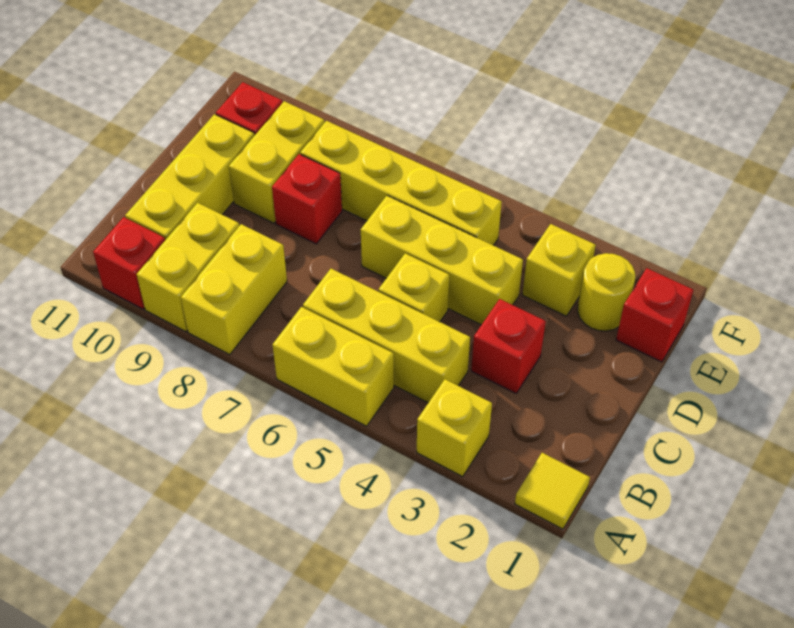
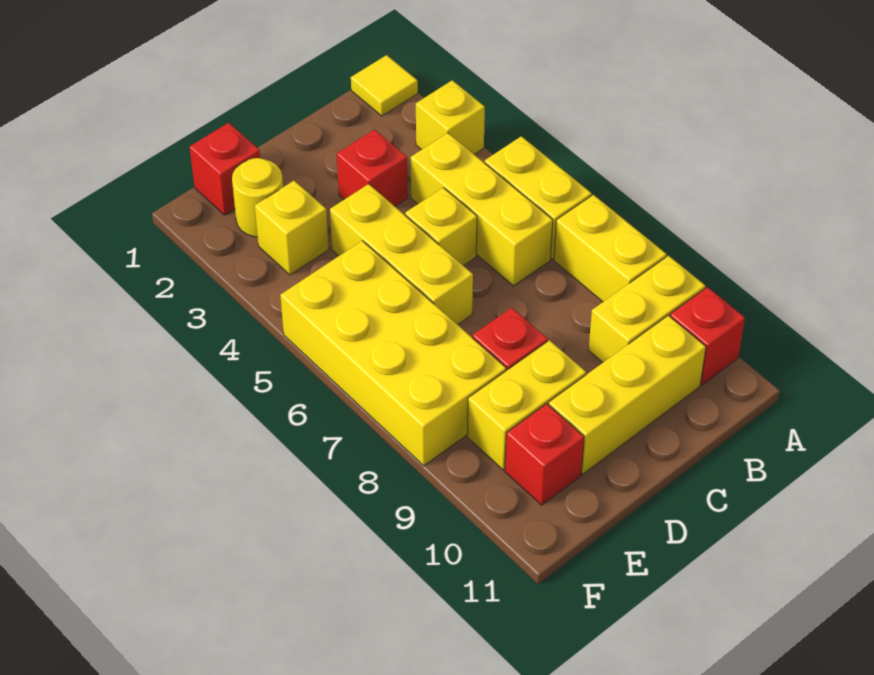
yellow brick A8:B8 level 1 -> yellow brick A7:A8 level 1
yellow brick E5:E8 level 1 -> yellow brick E5:F8 level 1

